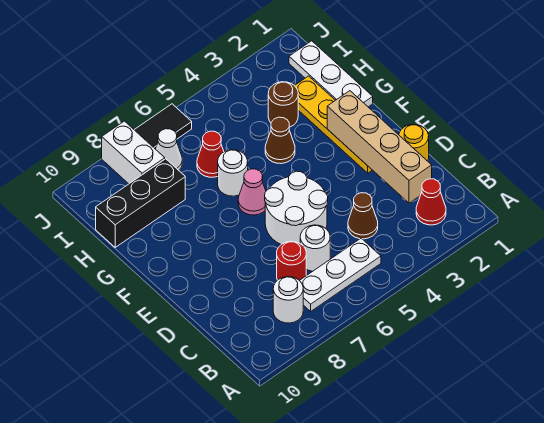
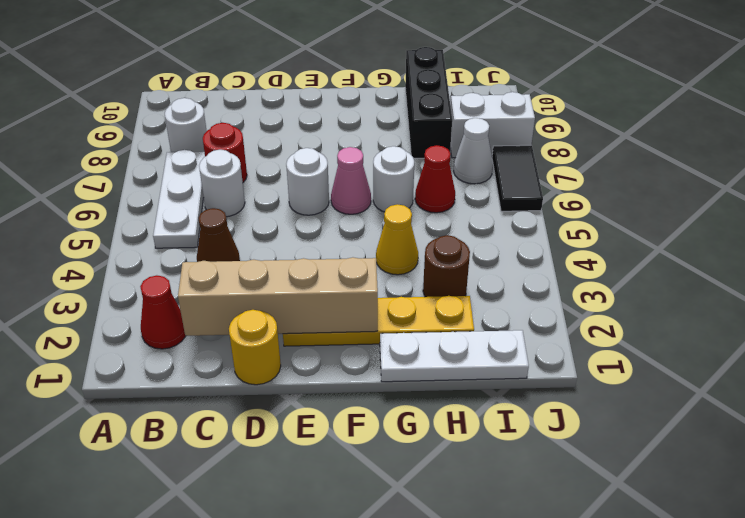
white round brick D5:E6 level 1 -> white round brick E6 level 1
brown cone G4 level 1 -> yellow cone G4 level 1

